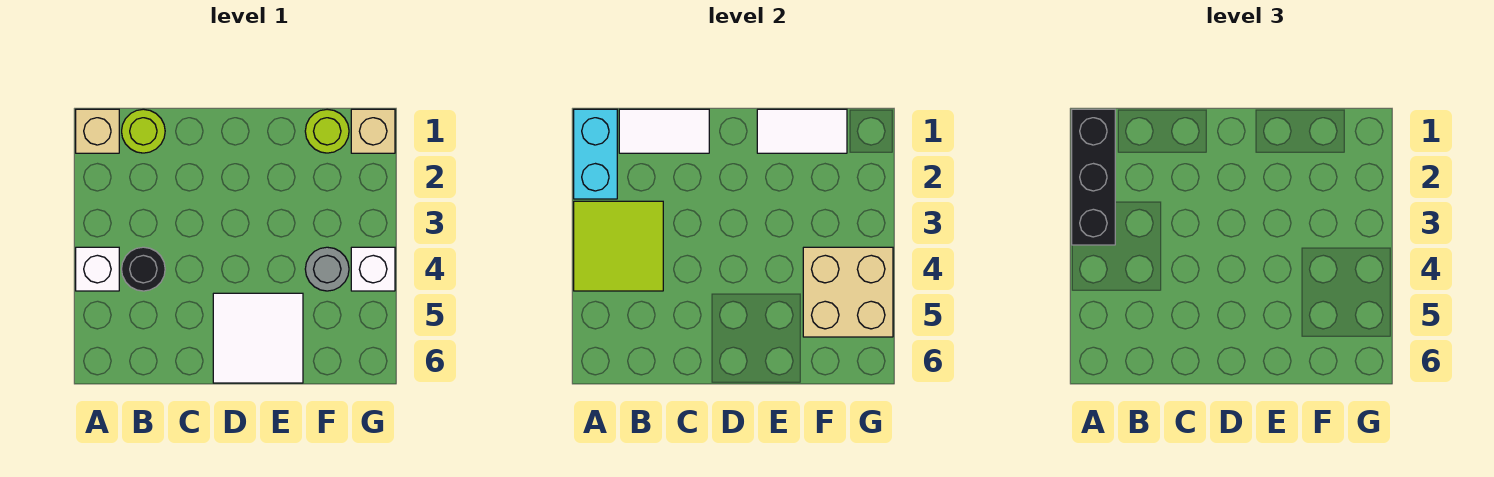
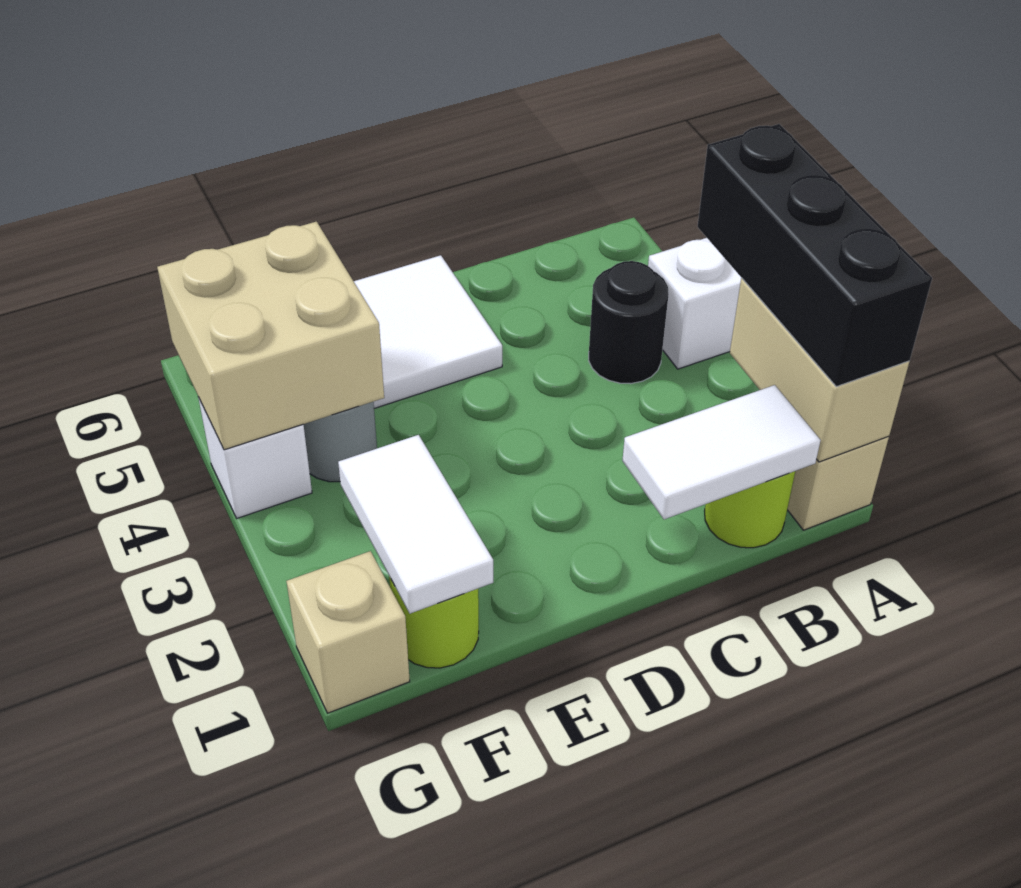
cyan brick A1:A2 level 2 -> tan brick A1:A2 level 2
lime tile A3:B4 level 2 -> none
white tile E1:F1 level 2 -> white tile F1:F2 level 2

